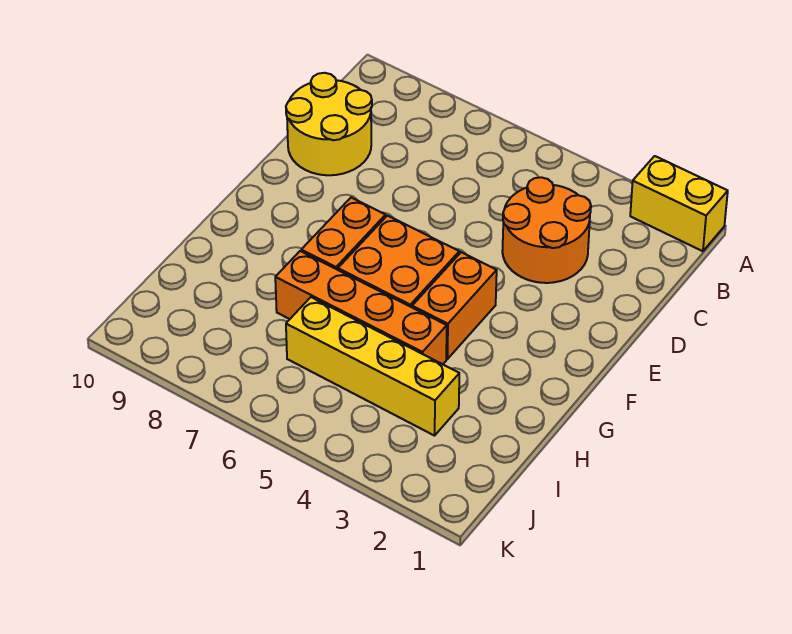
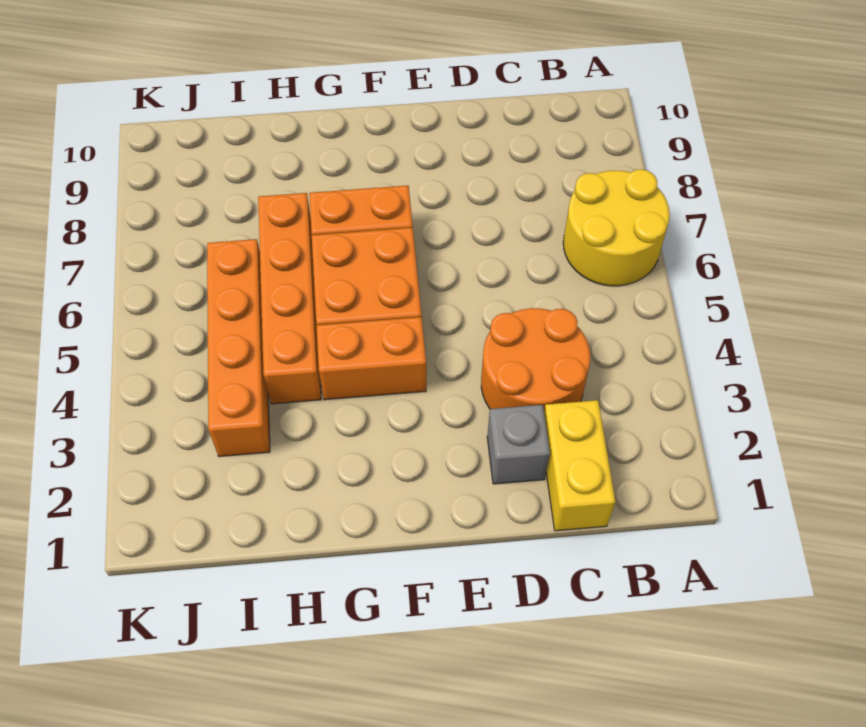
yellow brick A1:A2 level 1 -> yellow brick C1:C2 level 1
yellow round brick C9:D10 level 1 -> yellow round brick A6:B7 level 1
none -> grey brick D2 level 1
yellow brick I3:I6 level 1 -> orange brick I3:I6 level 1

